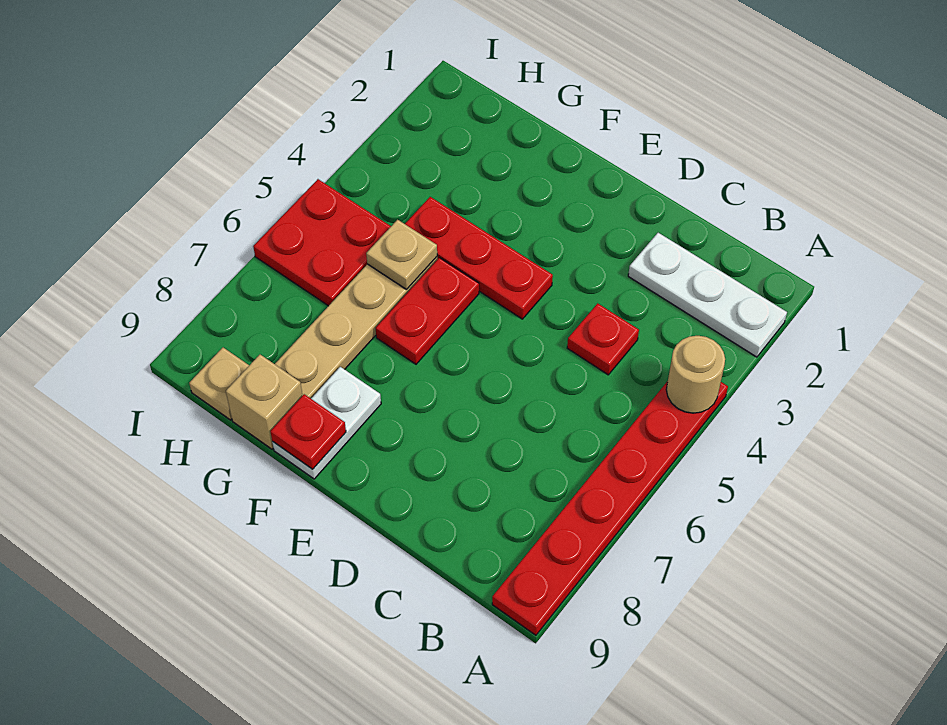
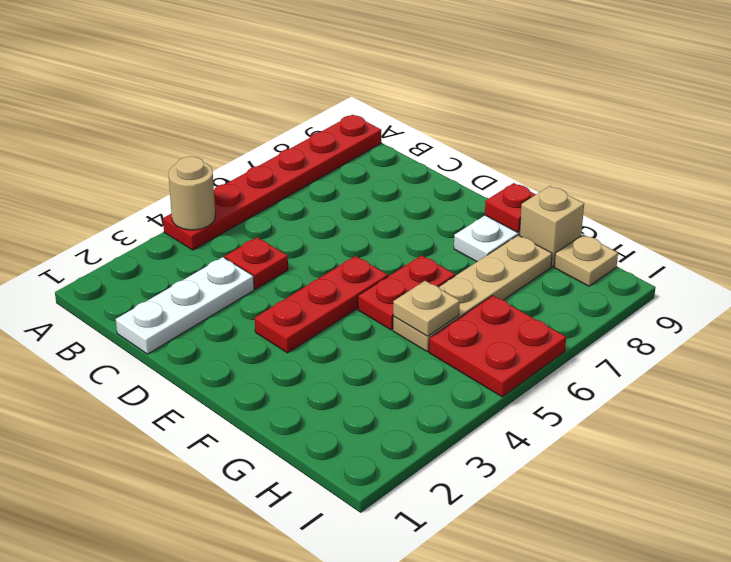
white plate A2:C2 level 1 -> white plate C1:C3 level 1
red plate E4:G4 level 1 -> red plate E3:E5 level 1

